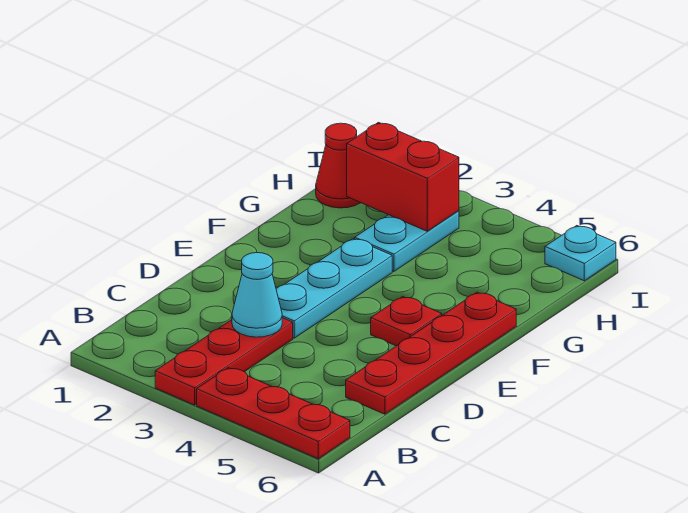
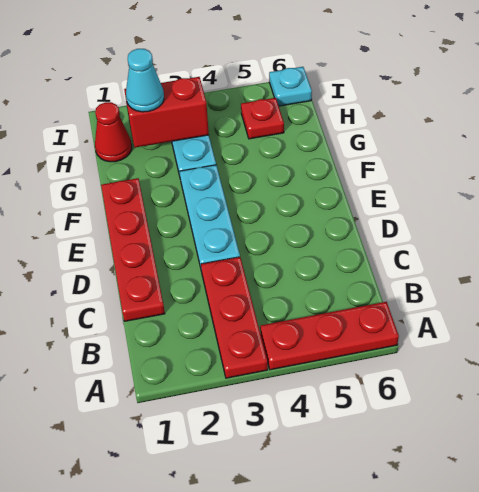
cyan cone C3 level 2 -> cyan cone H2 level 3
red plate C6:F6 level 1 -> red plate C1:F1 level 1
red plate E5 level 1 -> red plate H5 level 1

